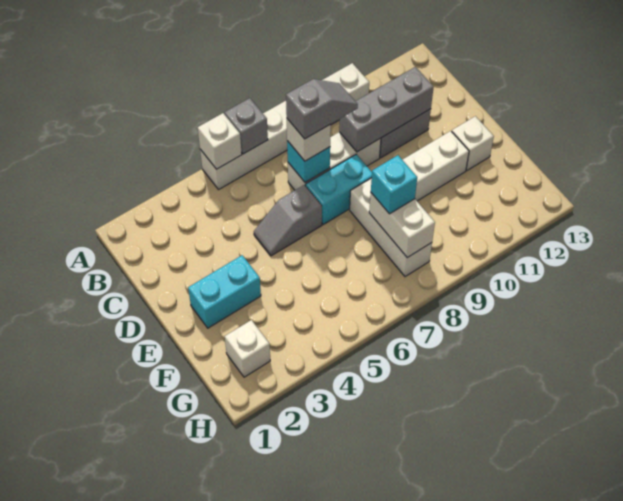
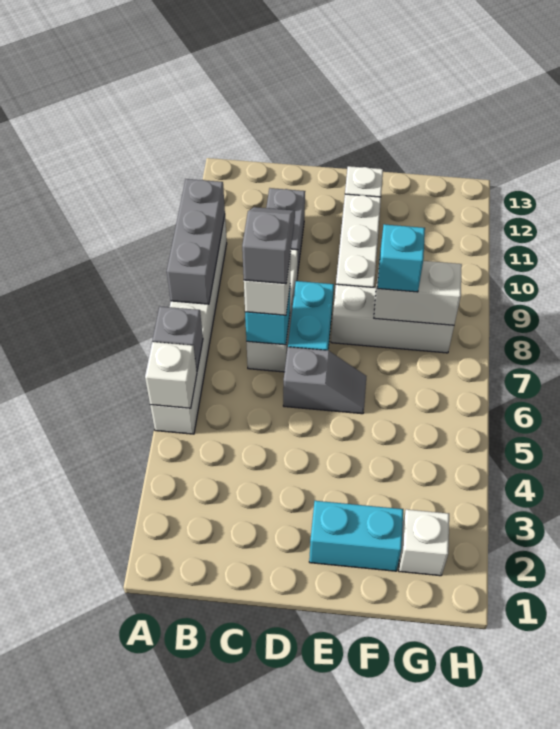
grey brick C9:C11 level 2 -> grey brick A8:A10 level 2
grey slope D5:D6 level 1 top 6 -> grey slope D6:E6 level 1 top D
cyan brick E2:E3 level 1 -> cyan brick E2:F2 level 1

